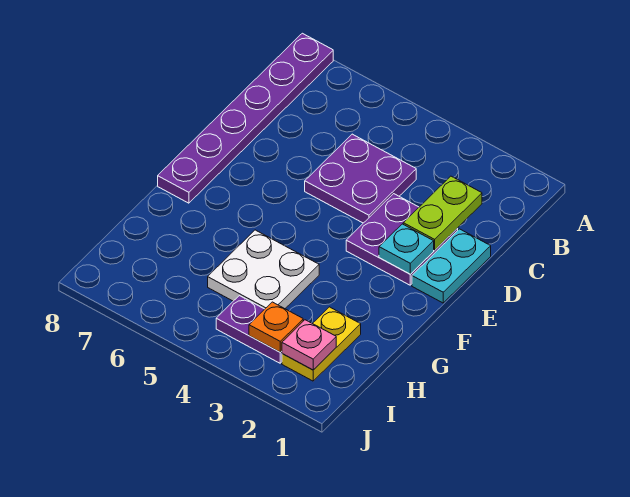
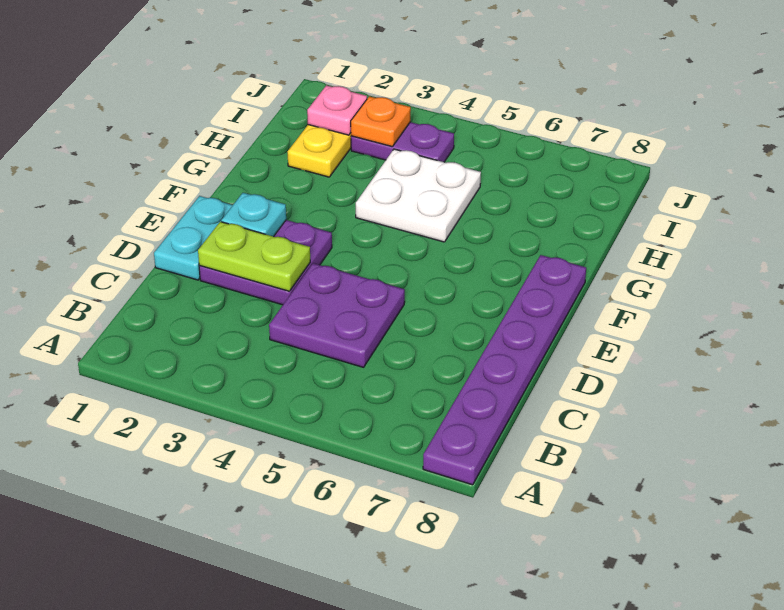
lime plate C2:D2 level 2 -> lime plate D2:D3 level 2

